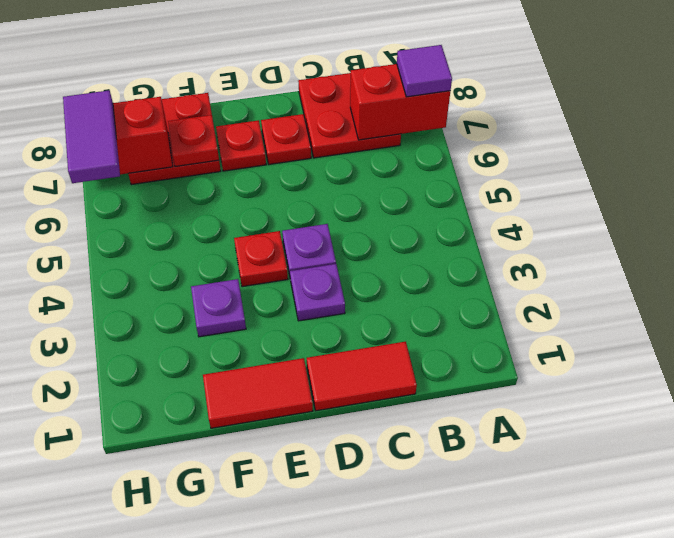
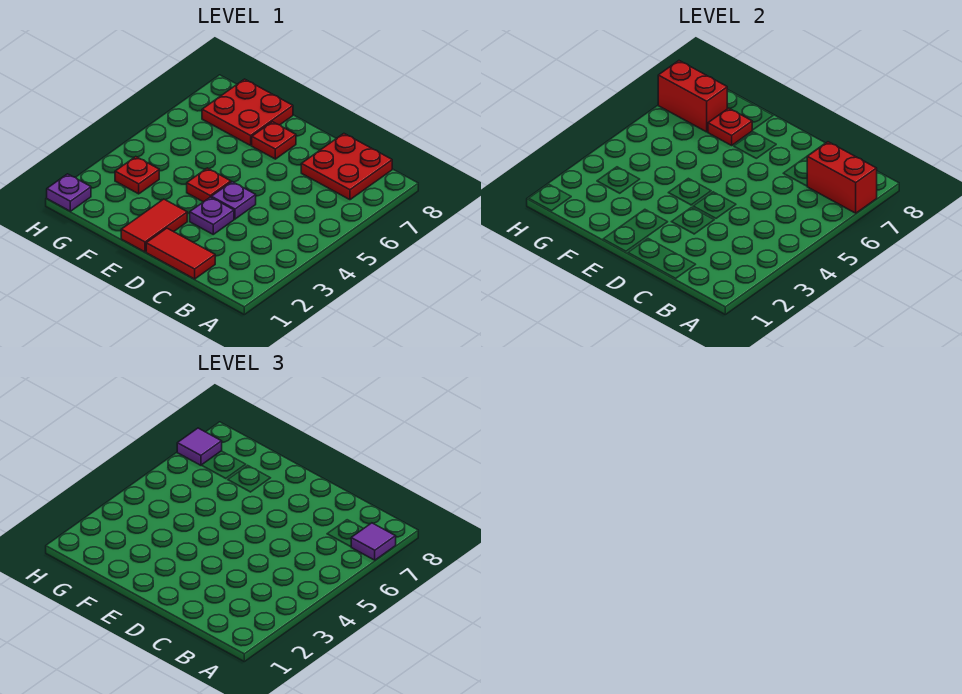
red plate D7 level 1 -> red plate G3 level 1
red tile E1:F1 level 1 -> red tile E1:E2 level 1
purple plate F3 level 1 -> purple plate H1 level 1
purple tile H6:H7 level 3 -> purple tile H7 level 3

